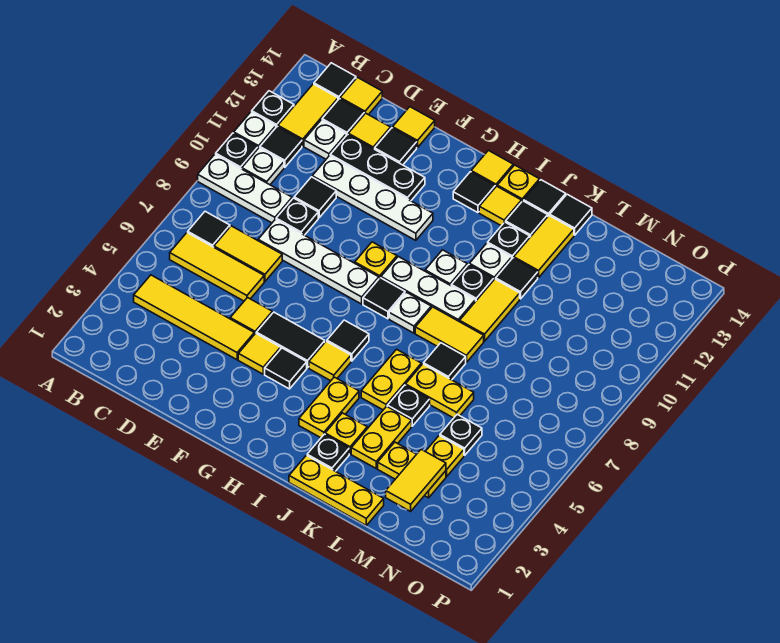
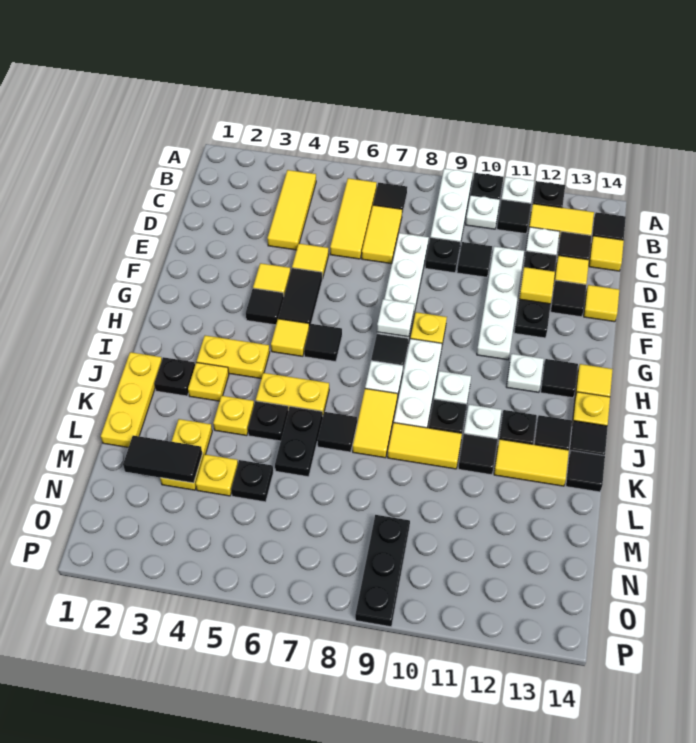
yellow tile B4:E4 level 1 -> yellow tile B4:D4 level 1
none -> white plate G8 level 2
none -> white plate H12 level 1
yellow tile I13 level 1 -> yellow tile E12 level 2
yellow plate K3:K4 level 1 -> yellow plate K4 level 1
yellow plate K6:L6 level 1 -> black plate K6:L6 level 1
yellow tile M2:M3 level 2 -> black tile M2:M3 level 2
none -> black plate N9:P9 level 1

